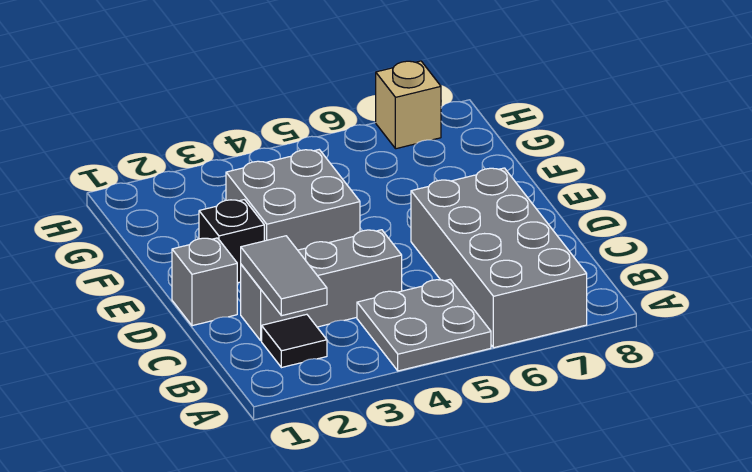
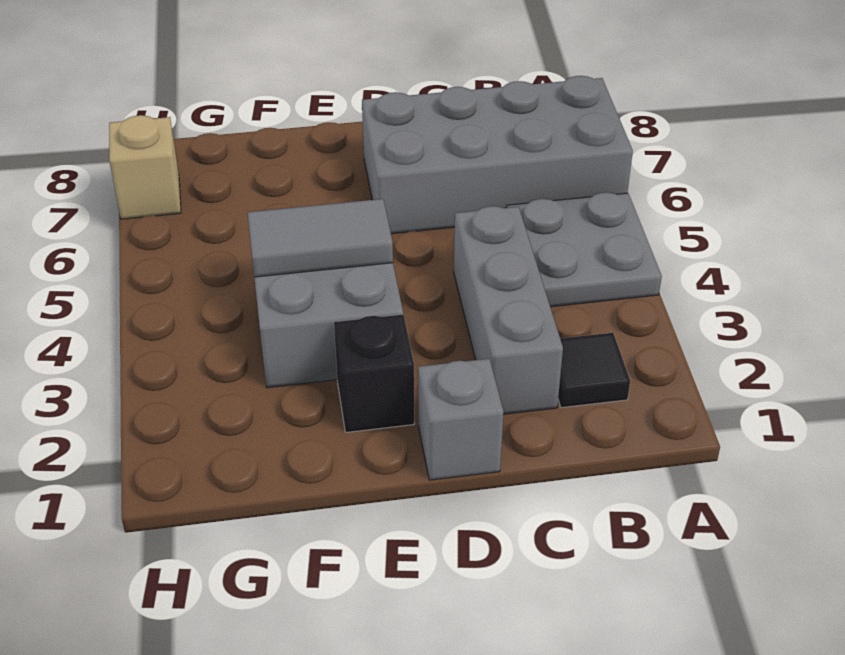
grey tile B2:C2 level 2 -> grey tile E4:F4 level 2

